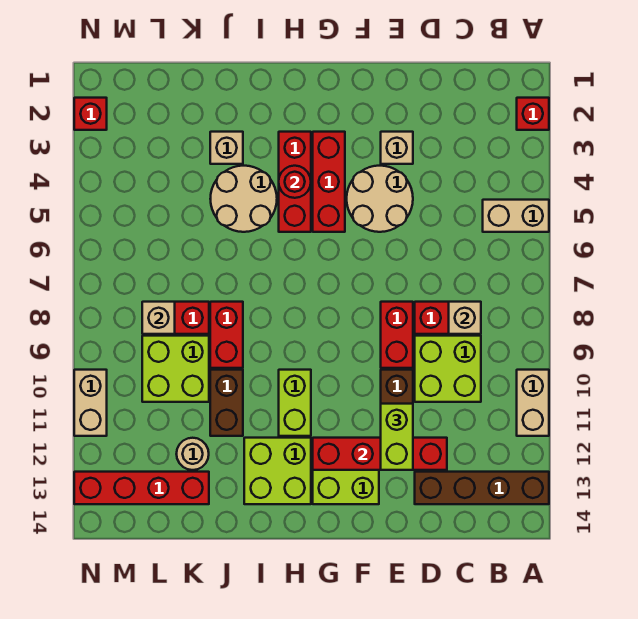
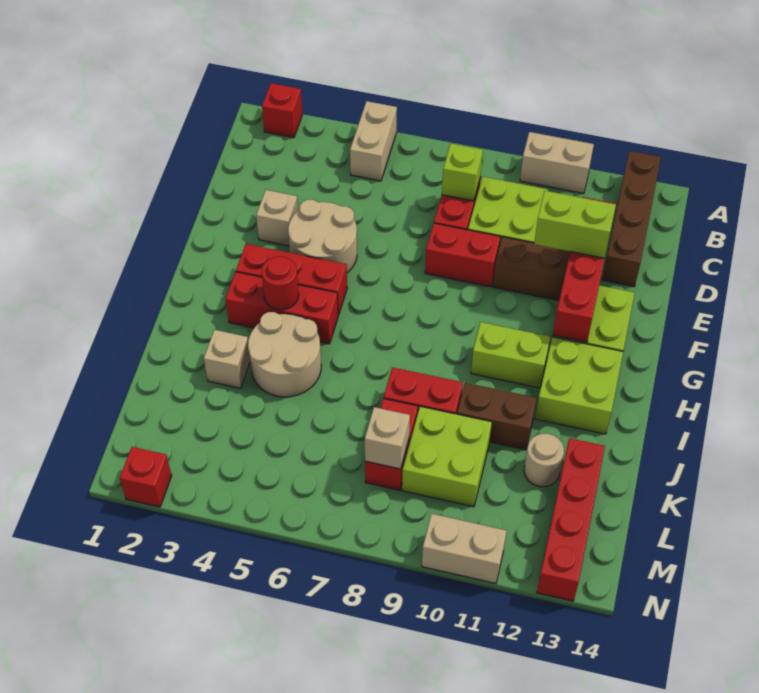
tan brick C8 level 2 -> lime brick C8 level 2

